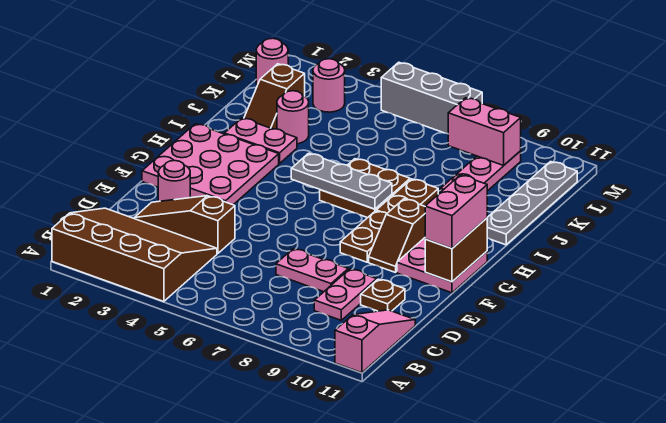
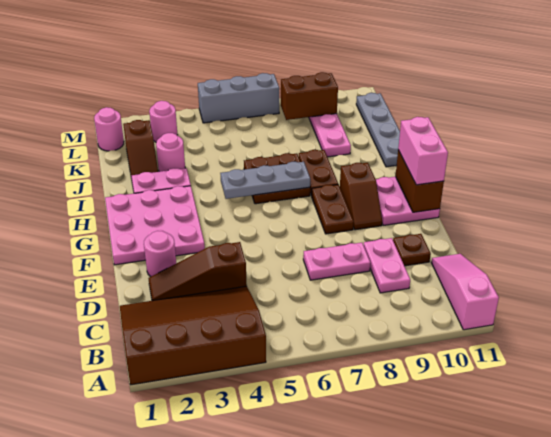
pink brick L8:L9 level 2 -> brown brick L8:L9 level 2

